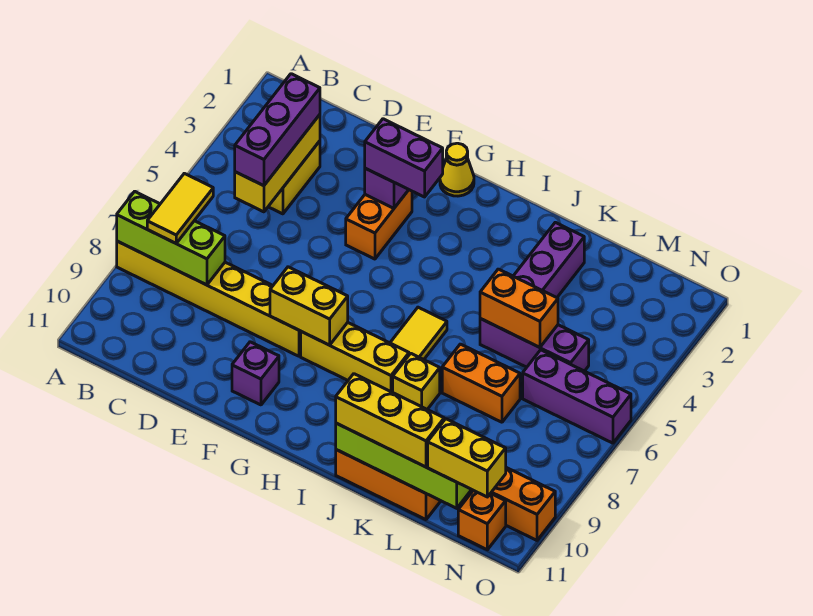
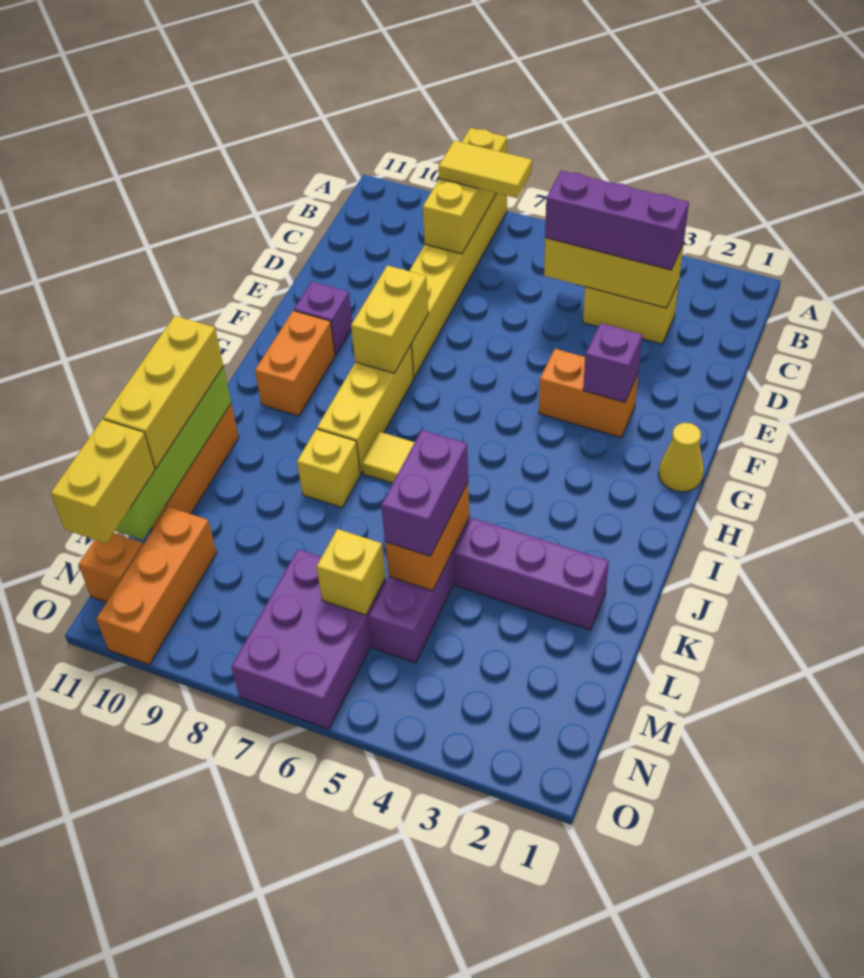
lime brick A8:C8 level 2 -> yellow brick A8:C8 level 2
purple brick F3:G3 level 3 -> purple brick K5:L5 level 3
orange brick K7:L7 level 1 -> orange brick G10:H10 level 1
purple brick M6:O6 level 1 -> purple brick M6:O7 level 1
none -> yellow brick M6 level 2

